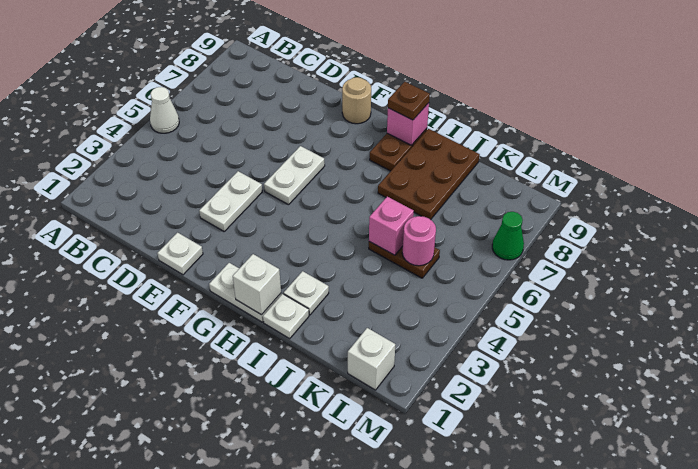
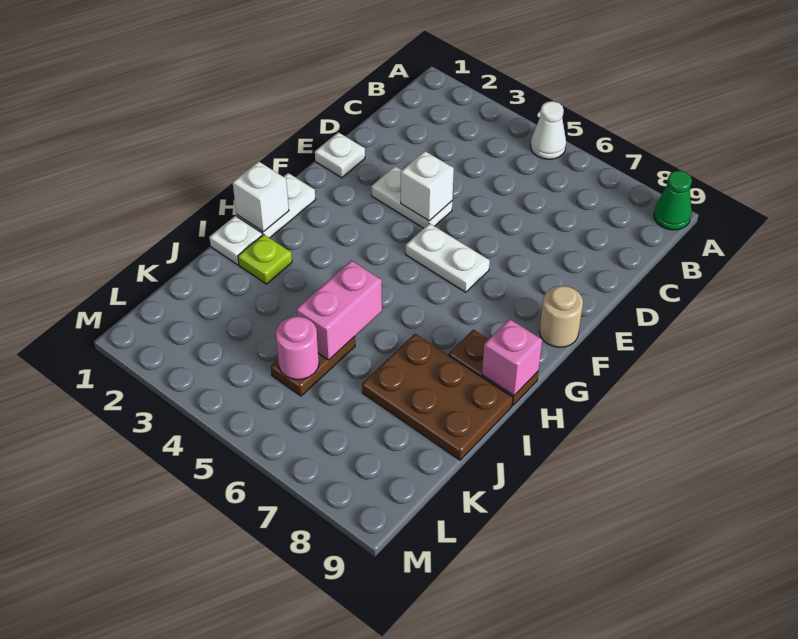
brown plate H9 level 3 -> none
white plate I2 level 1 -> lime plate I2 level 1
pink brick J5 level 2 -> pink brick I5:J5 level 2
white brick L1 level 1 -> white brick E4 level 2
green cone M7 level 1 -> green cone A9 level 1

